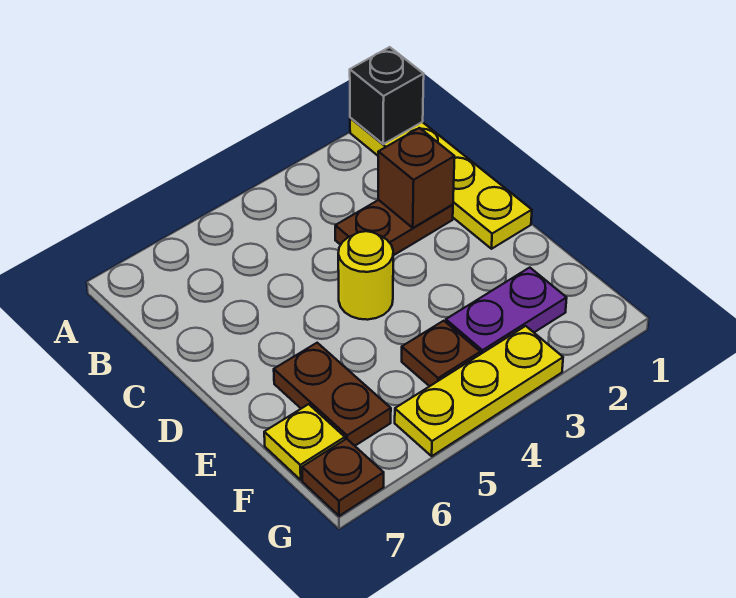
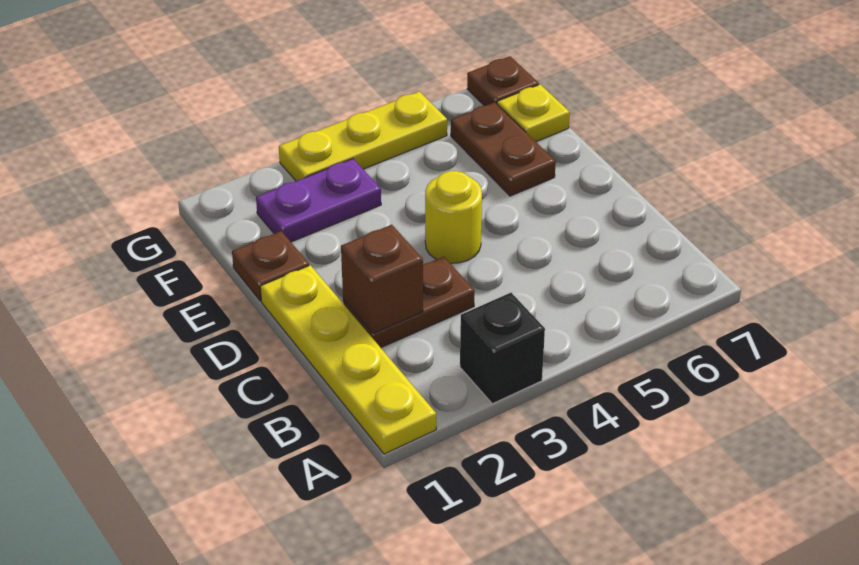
black brick A1 level 2 -> black brick A3 level 1
brown plate F4 level 1 -> brown plate E1 level 1

